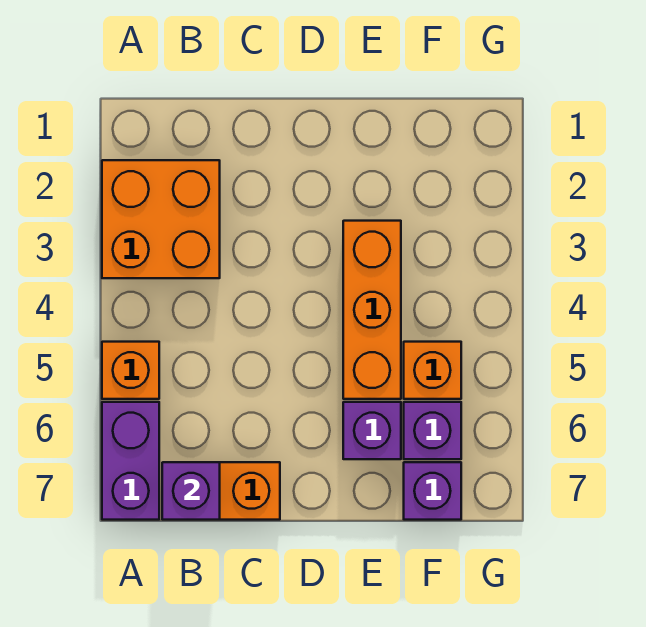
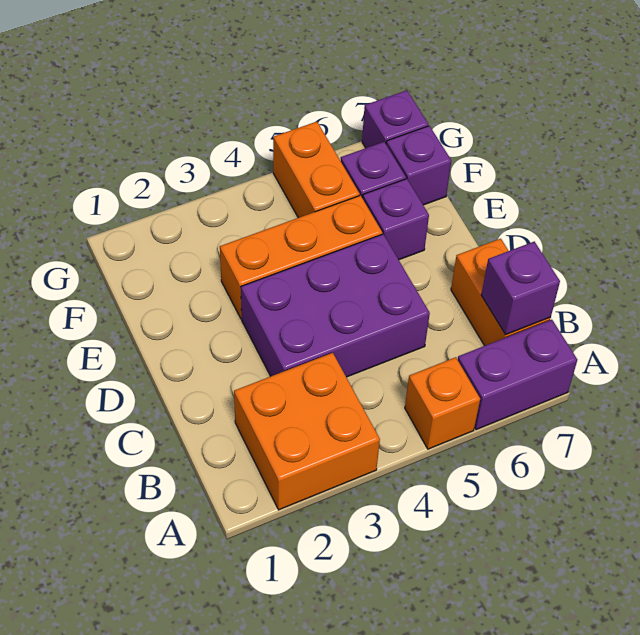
none -> purple brick C3:D5 level 1
orange brick F5 level 1 -> orange brick F5:G5 level 1
none -> purple brick G7 level 1

